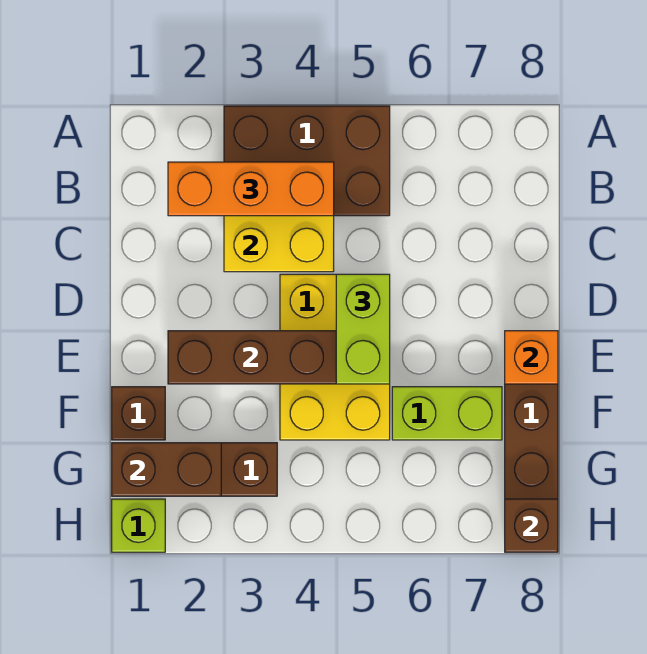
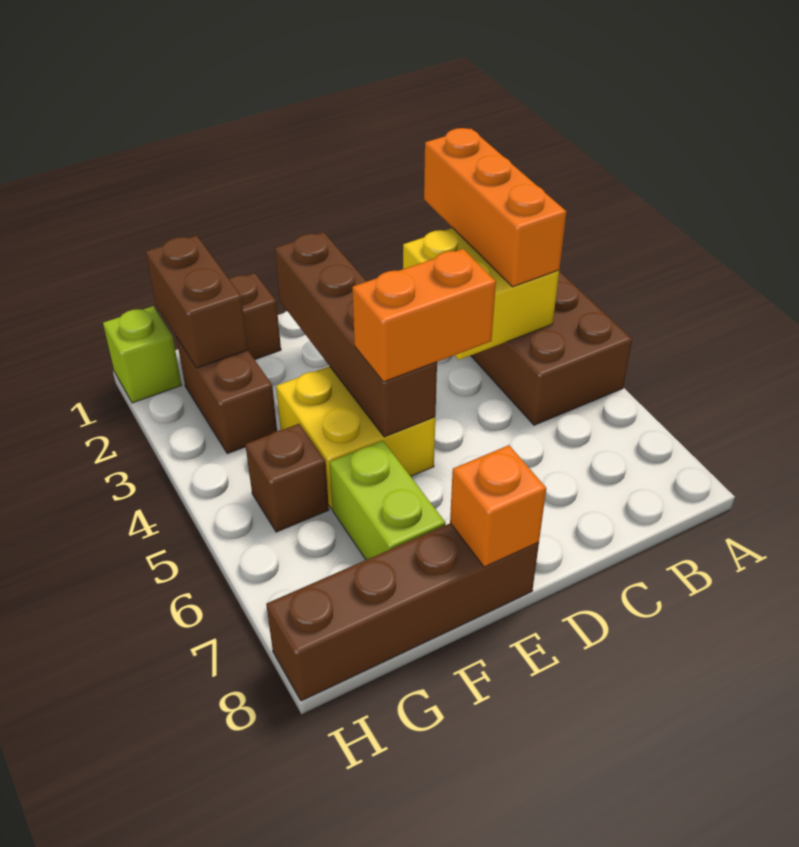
yellow brick D4:F5 level 1 -> yellow brick E4:F5 level 1
lime brick D5:E5 level 3 -> orange brick D5:E5 level 3
brown brick H8 level 2 -> brown brick G5 level 1

